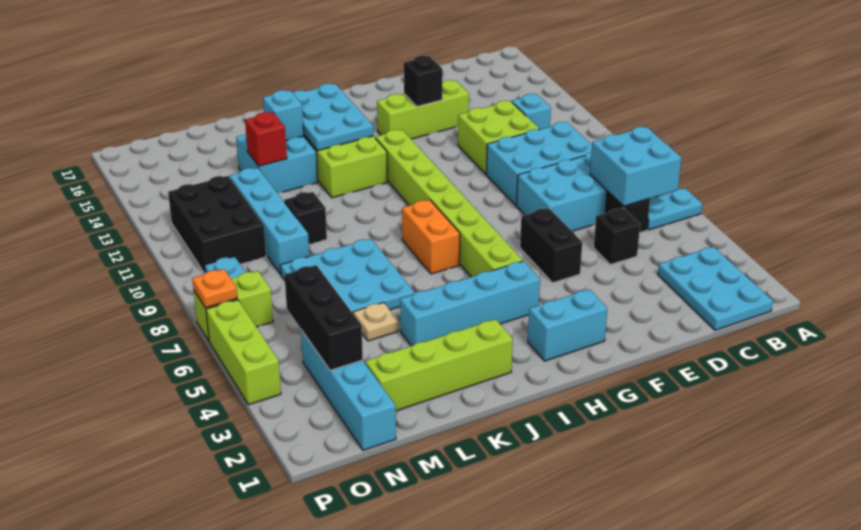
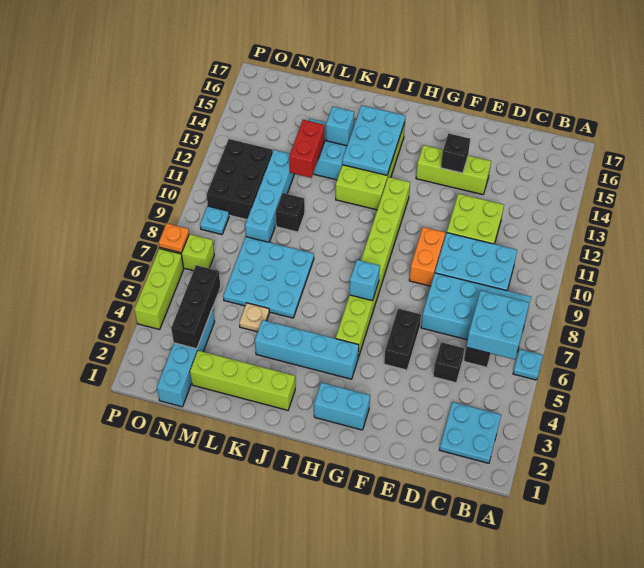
cyan plate A6:B6 level 1 -> cyan plate A6 level 1
cyan plate B1:C3 level 1 -> cyan plate B2:C3 level 1
cyan brick C12 level 1 -> cyan brick H7 level 2
orange brick I7:I8 level 1 -> orange brick F9:F10 level 1
red brick L13 level 2 -> red brick L12:L13 level 2

